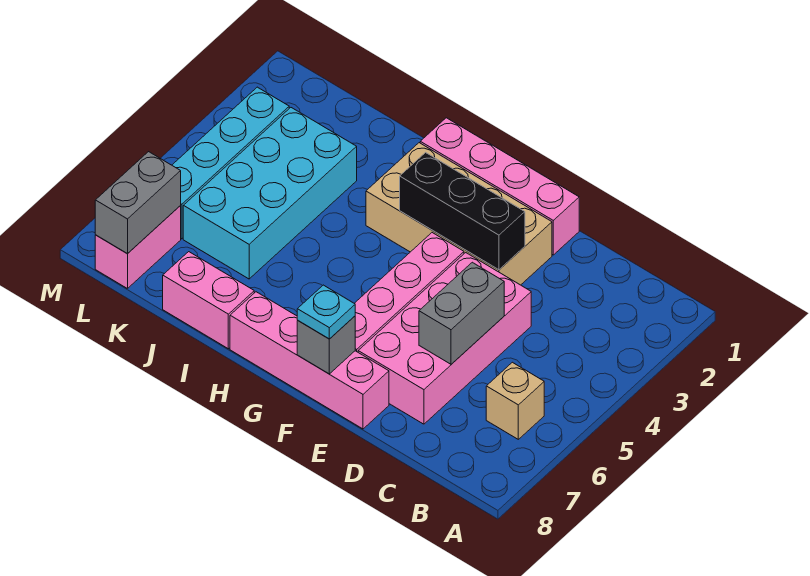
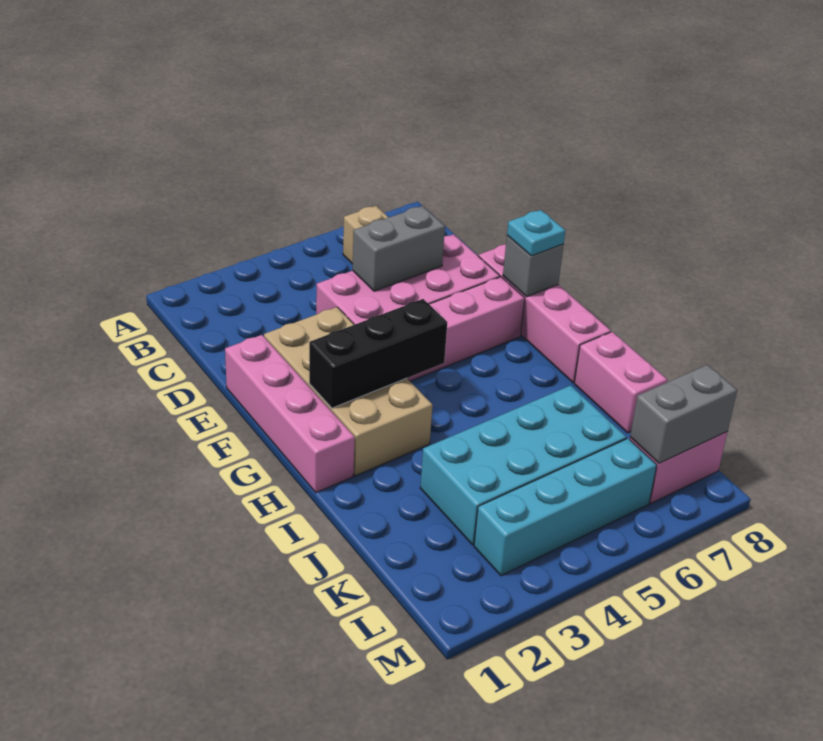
black brick E3:G3 level 2 -> black brick G2:G4 level 2

